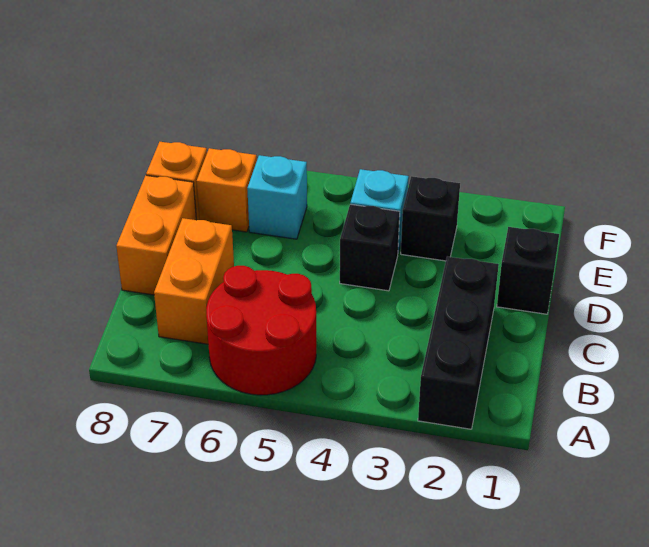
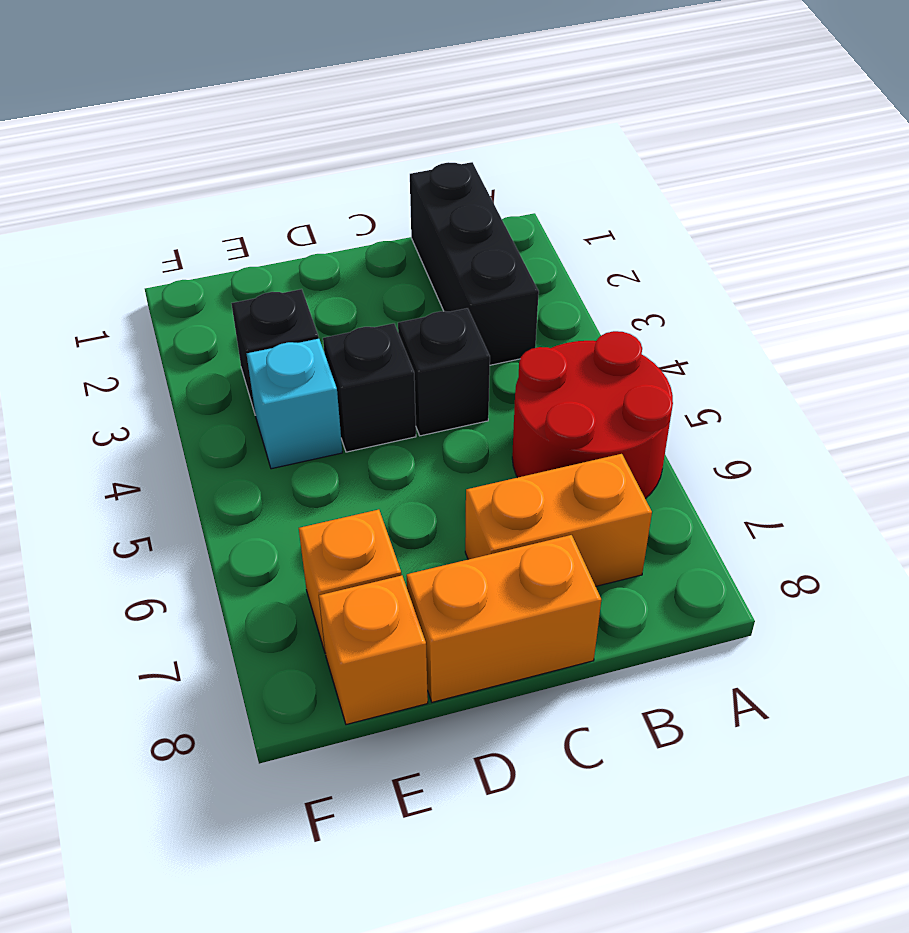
black brick A2:C2 level 1 -> black brick B1:B3 level 1
black brick D1 level 1 -> black brick C4 level 1
cyan brick E6 level 1 -> none

